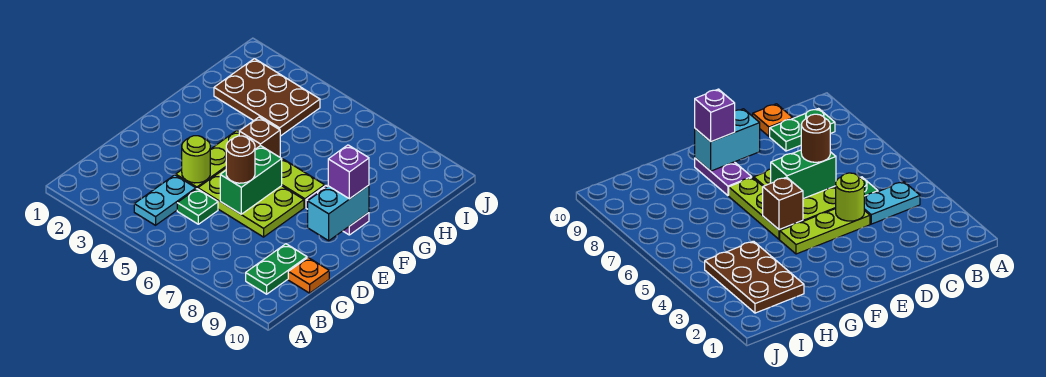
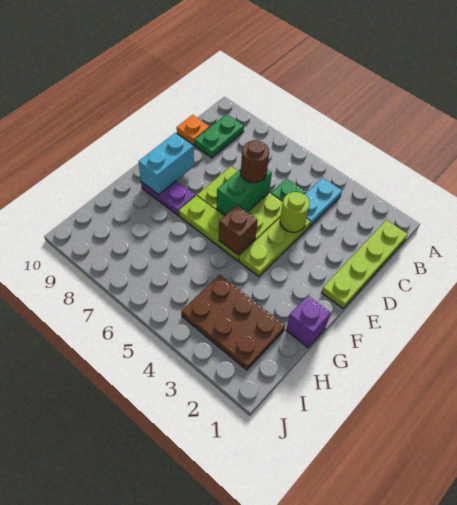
none -> lime plate B1:E1 level 1
purple brick F9 level 3 -> purple brick G1 level 1

